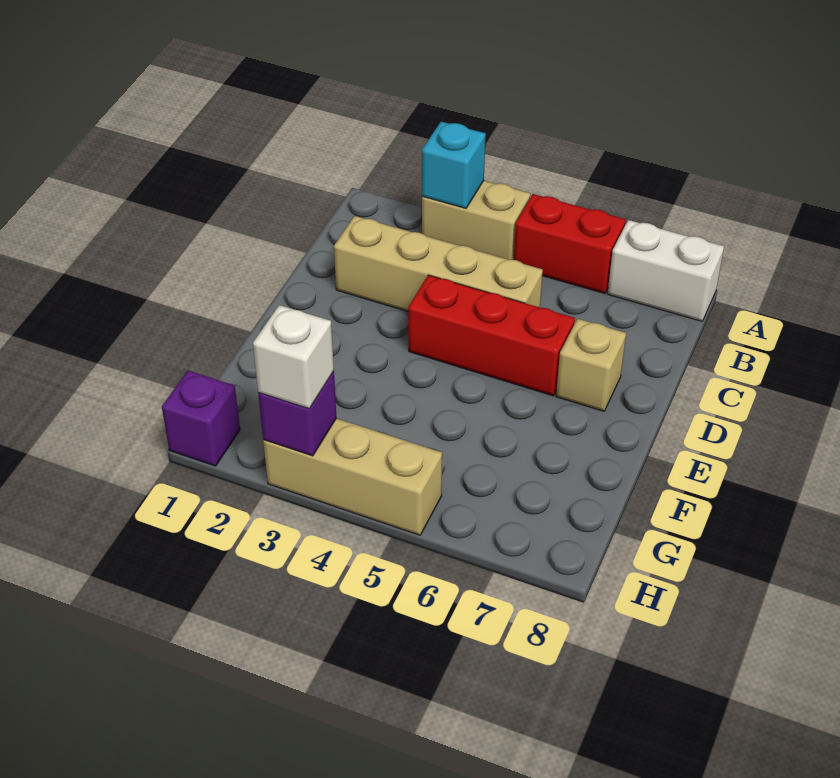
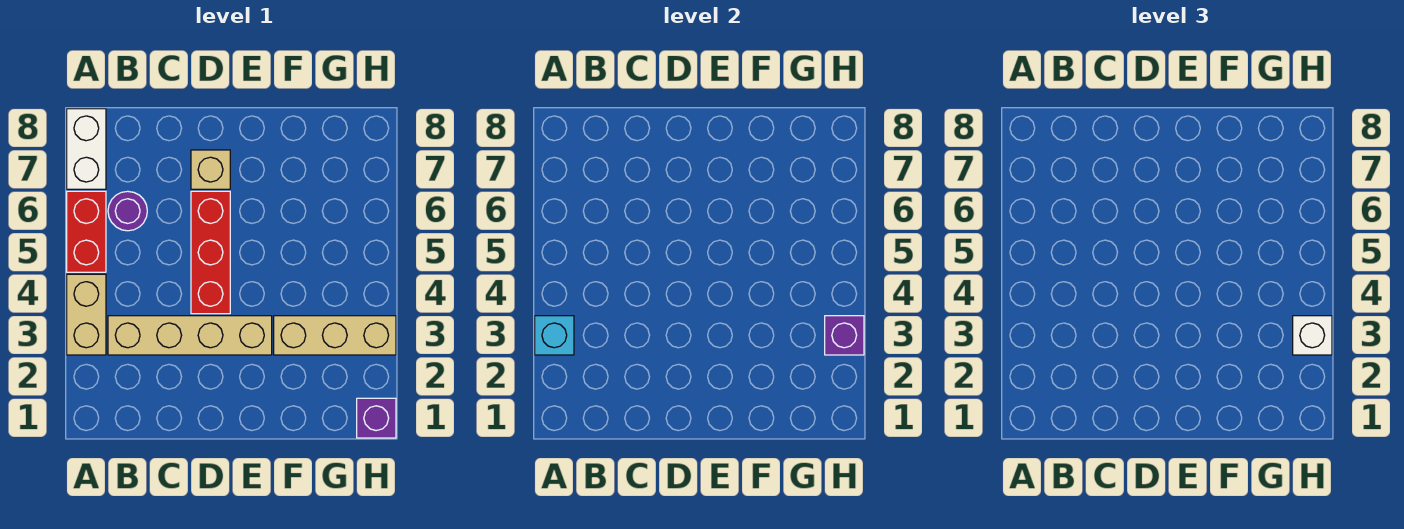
none -> purple round brick B6 level 1
tan brick C2:C5 level 1 -> tan brick B3:E3 level 1
tan brick H3:H5 level 1 -> tan brick F3:H3 level 1

